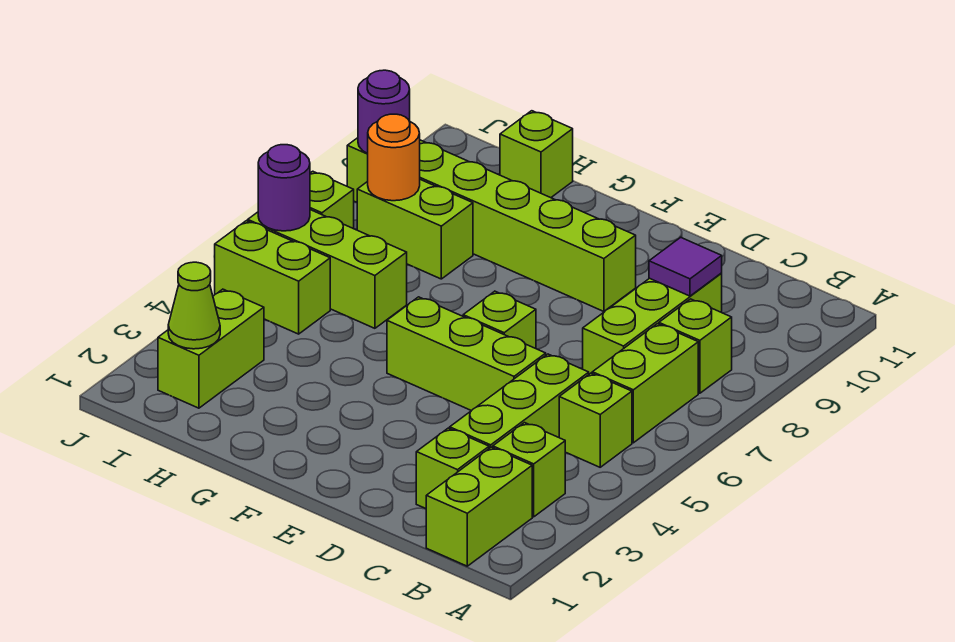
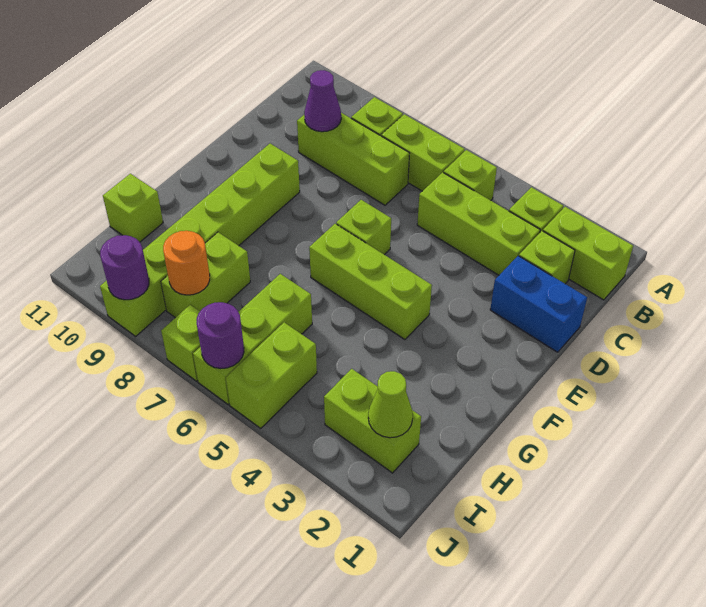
purple tile C9 level 2 -> purple cone C9 level 2
none -> blue brick D1:D2 level 1
lime brick D5:F5 level 1 -> lime brick F4:F6 level 1

